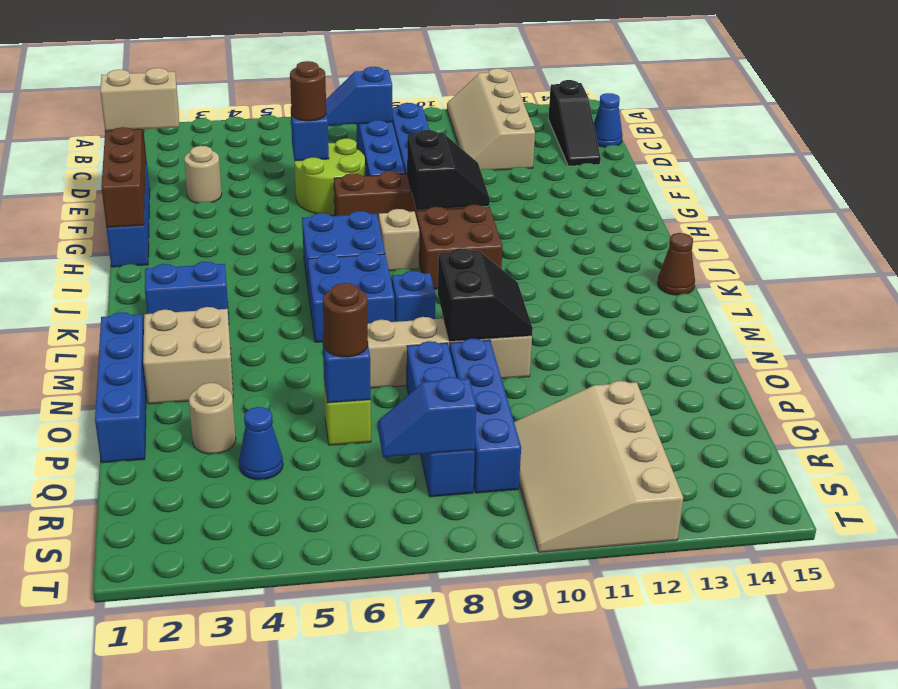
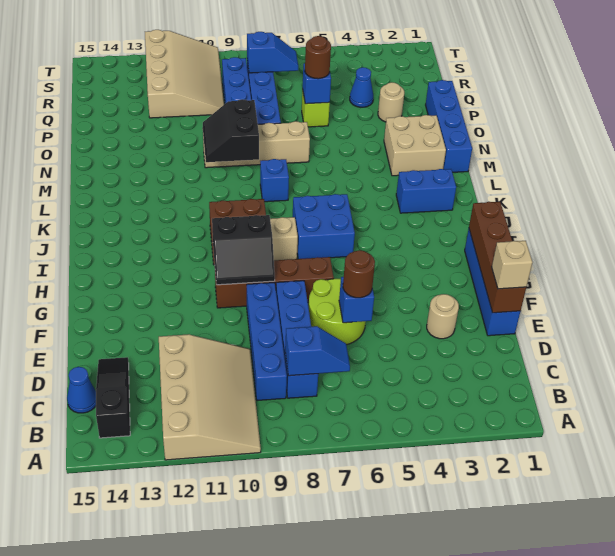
tan slope A11:D12 level 1 top 12 -> tan slope A10:D12 level 1 top 12
tan brick E1:E2 level 3 -> tan brick E1 level 3
black slope G9:H10 level 2 top 9 -> black slope G9:H10 level 2 top H
blue brick K6:L7 level 1 -> none
brown cone K15 level 1 -> none

